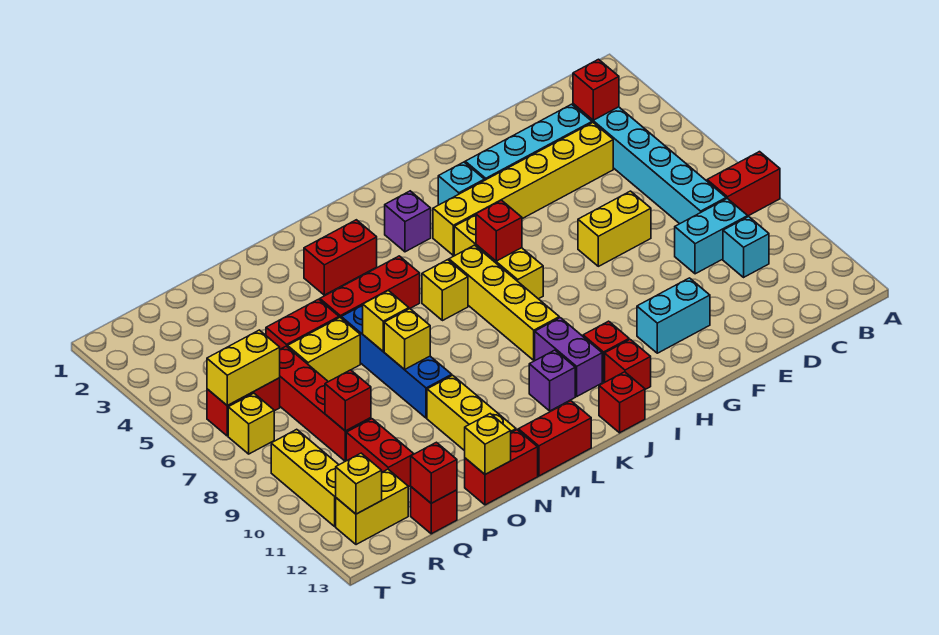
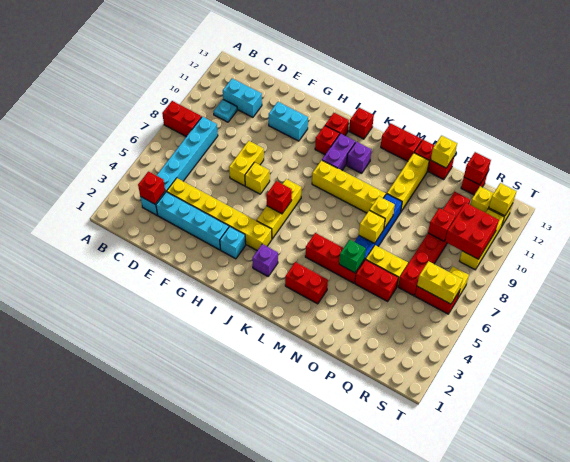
cyan brick C9:D9 level 1 -> cyan brick C11:D11 level 1
cyan brick C10 level 1 -> cyan plate C10 level 1
yellow brick E7:F7 level 1 -> yellow brick F7:F8 level 1
yellow brick J6:J9 level 1 -> yellow brick J9:M9 level 1
yellow brick K6 level 1 -> yellow brick G7 level 1
none -> green brick N5 level 2
none -> red brick R9:S10 level 2

